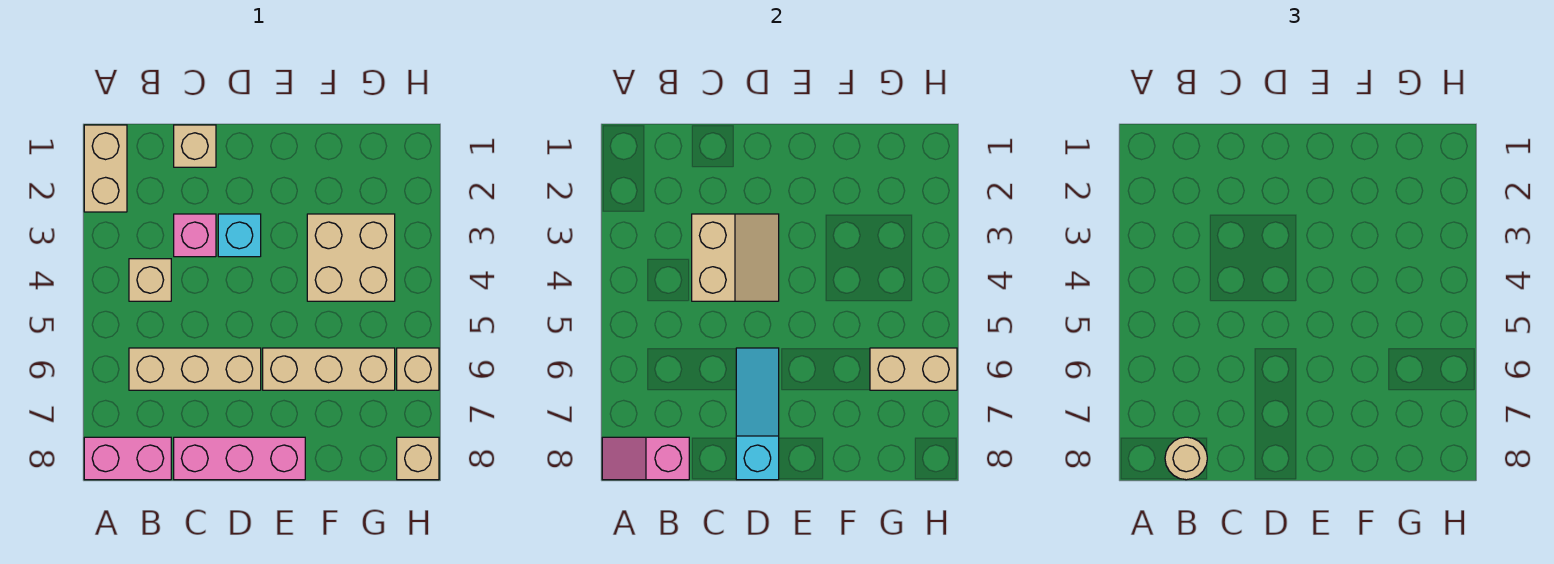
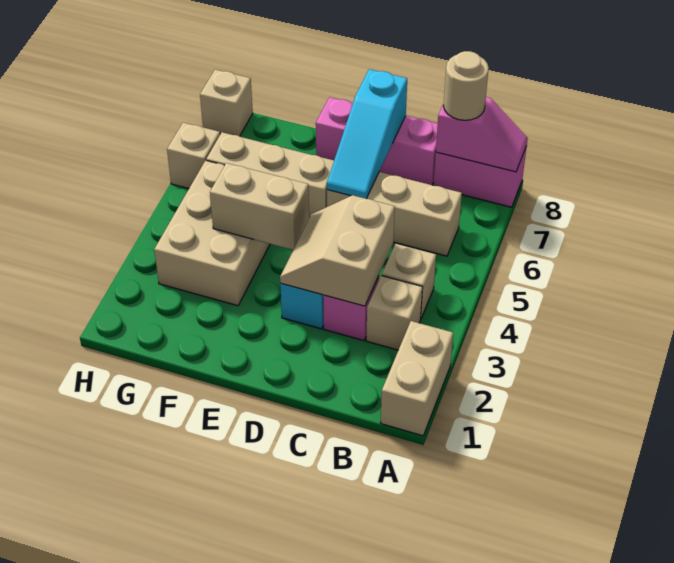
tan brick C1 level 1 -> tan brick B3 level 1
tan brick F3:G4 level 1 -> tan brick F3:G5 level 1
tan brick G6:H6 level 2 -> tan brick E4:F4 level 2

